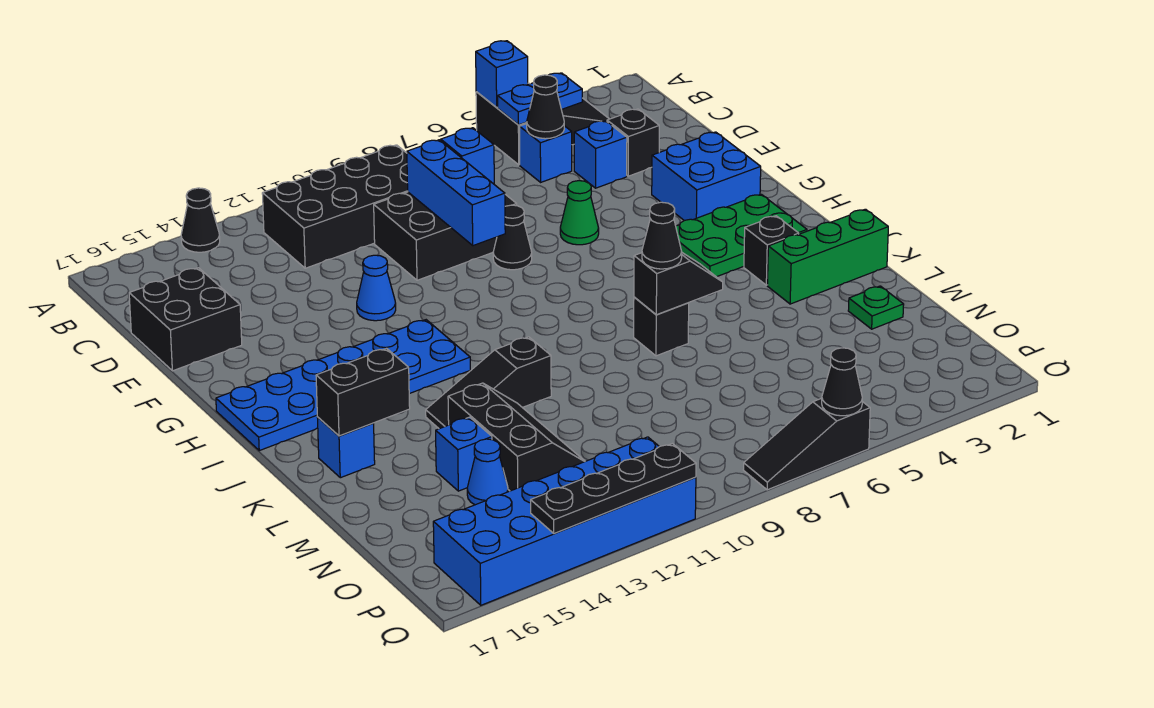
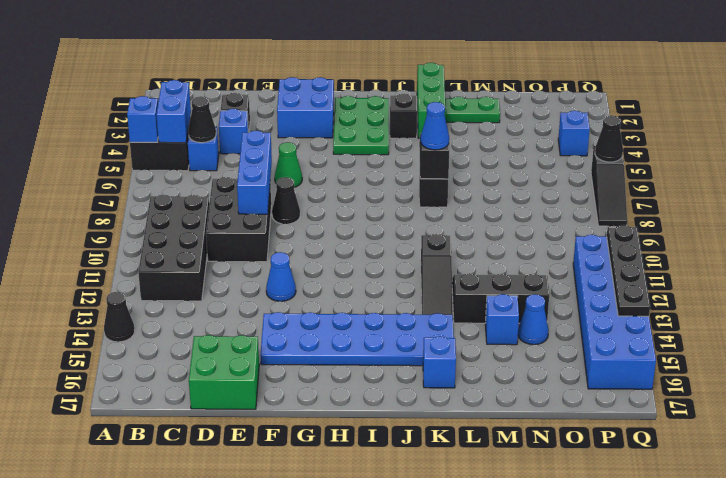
blue plate B4:B5 level 2 -> blue brick B4:B5 level 2
blue brick D8 level 2 -> blue brick P4 level 1
blue brick D9:F9 level 2 -> blue brick E7:E9 level 2
black brick D16:E17 level 1 -> green brick D16:E17 level 1
blue plate H12:I17 level 1 -> blue plate F14:K15 level 1
black cone K7 level 3 -> blue cone K7 level 3
black brick K15:K16 level 2 -> none
green plate M2 level 1 -> green plate L2:M2 level 1

